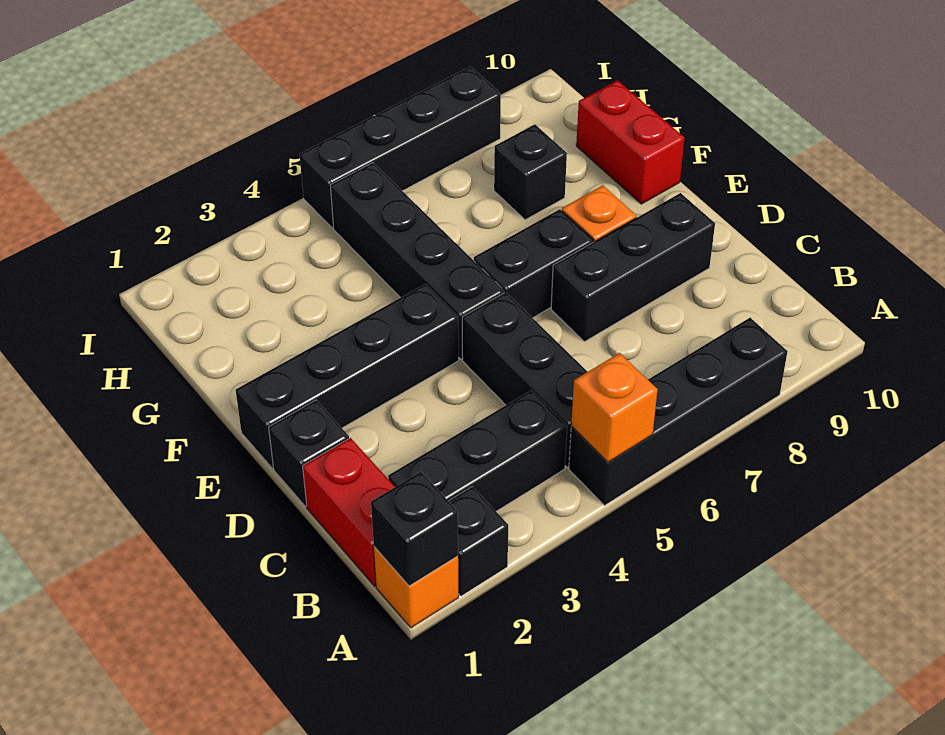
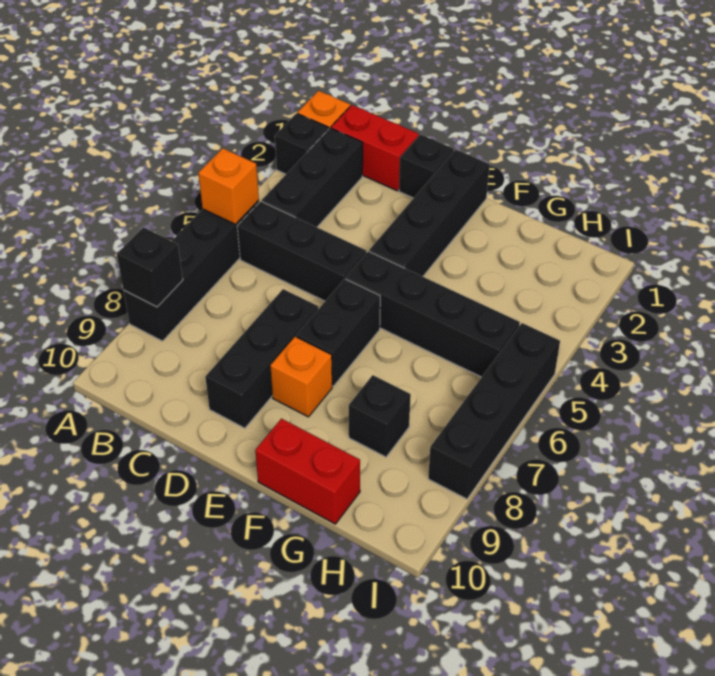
black brick A1 level 2 -> black brick A8 level 2

